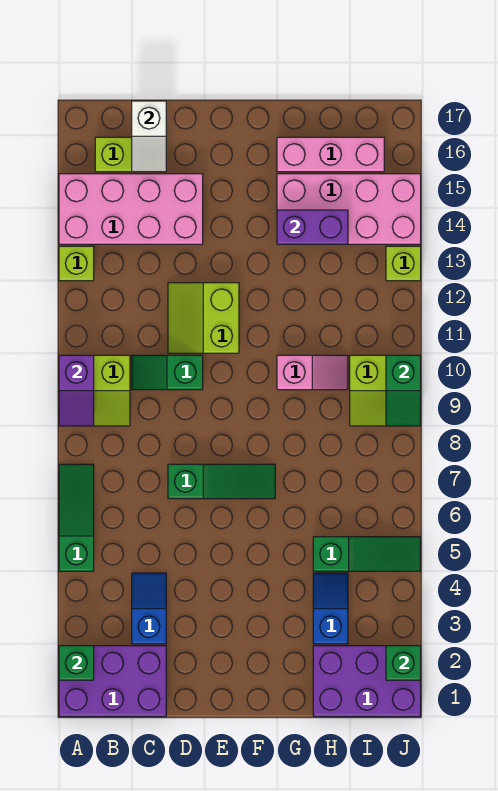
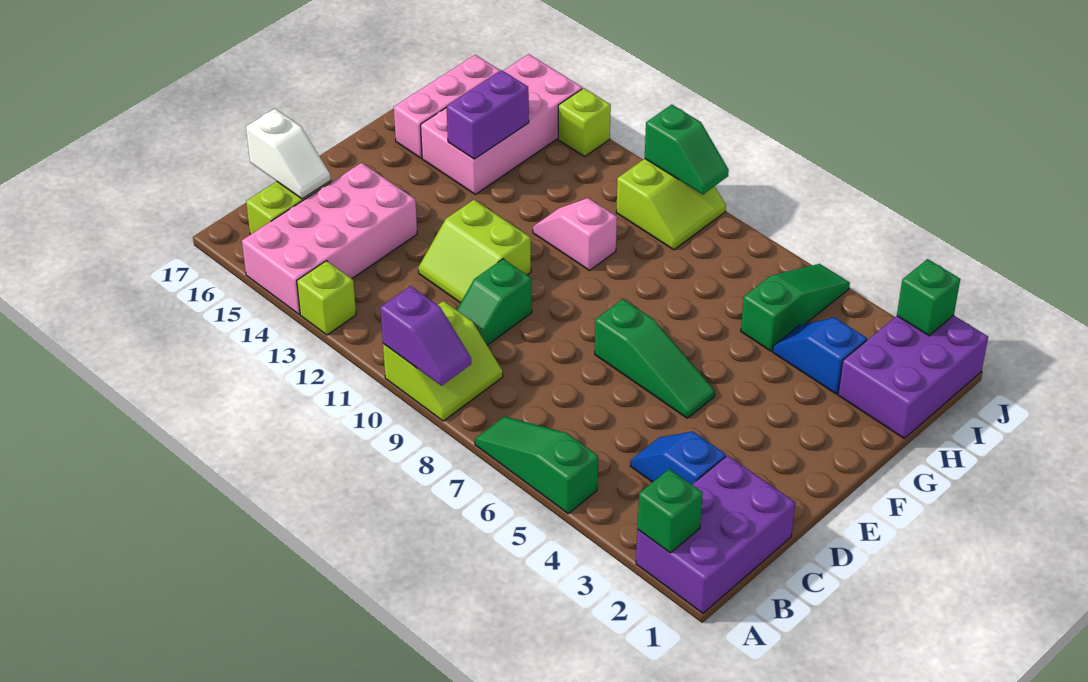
green slope D7:F7 level 1 top D -> green slope E5:E7 level 1 top 7
pink slope G10:H10 level 1 top G -> pink slope G10:G11 level 1 top 10

